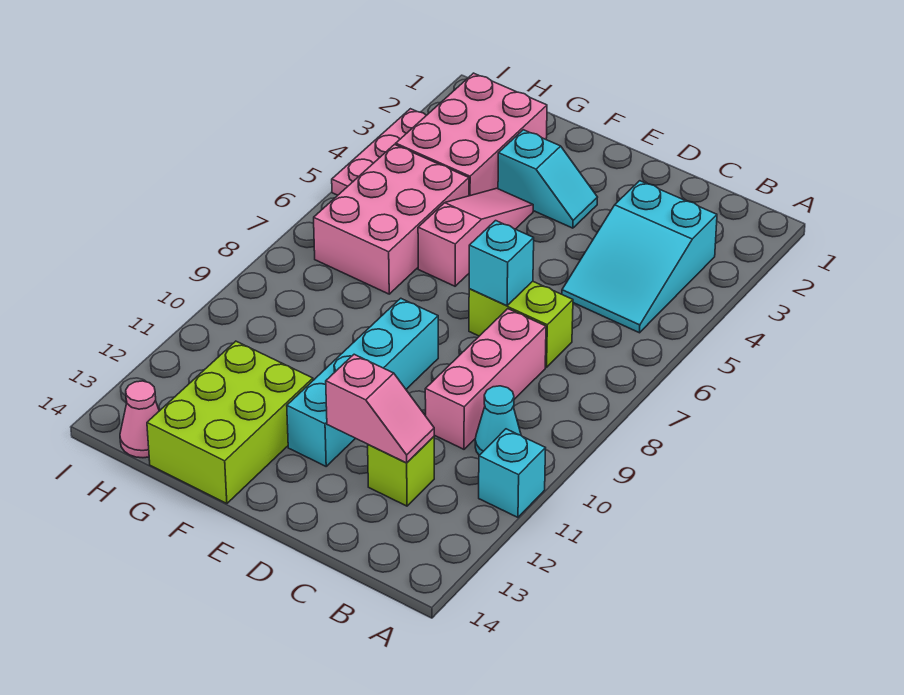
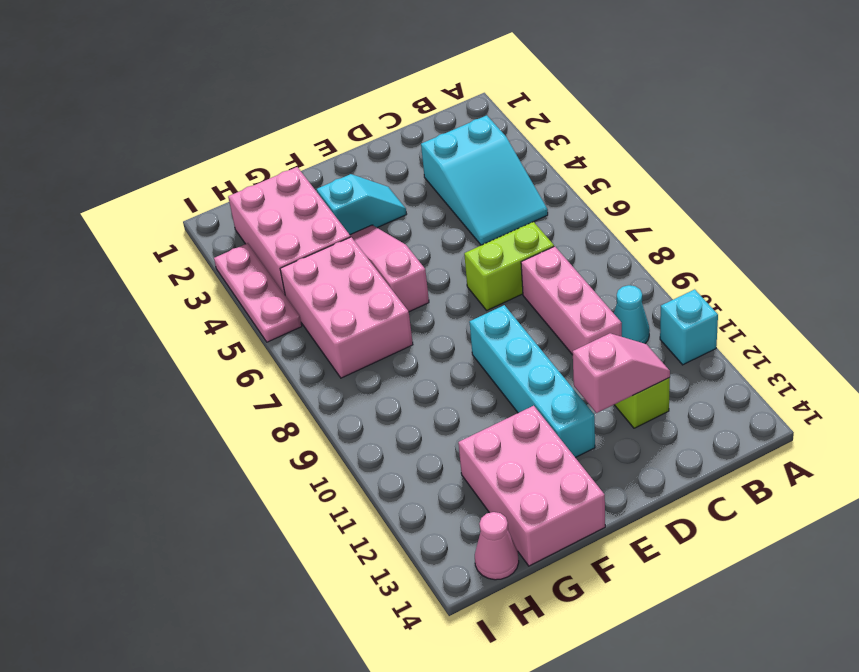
cyan brick D7 level 2 -> none
lime brick F12:G14 level 1 -> pink brick F12:G14 level 1

